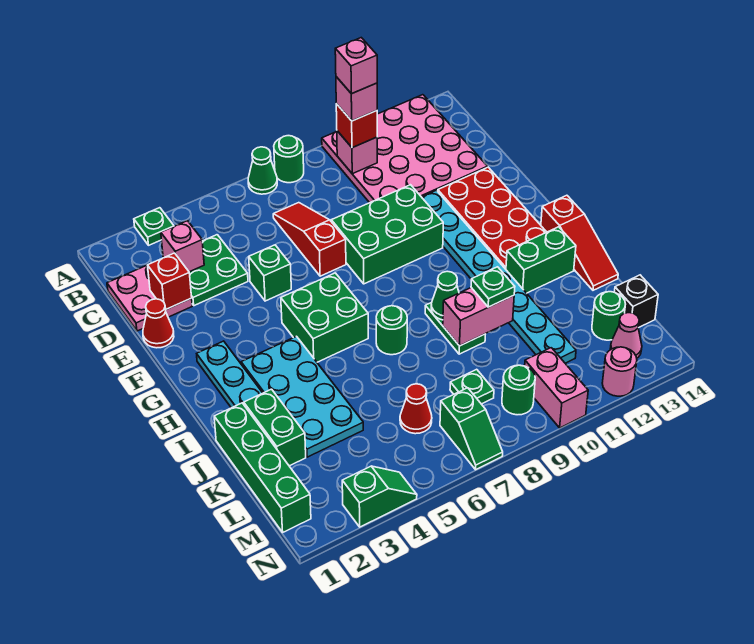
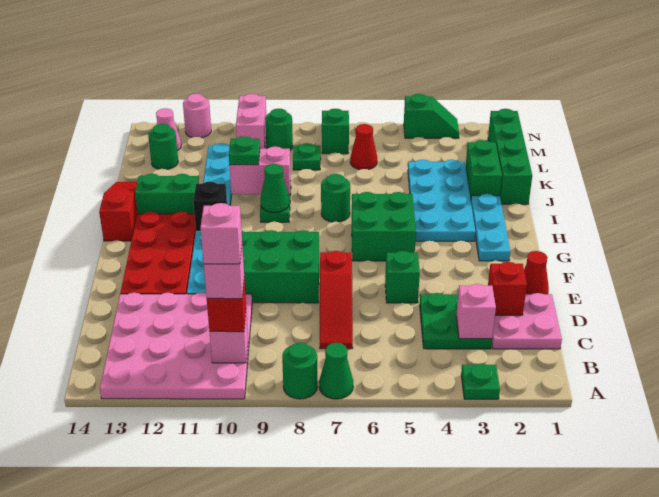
black brick L14 level 1 -> black brick H11 level 2
green slope N3:N4 level 1 top 3 -> green slope N3:N4 level 1 top 4

